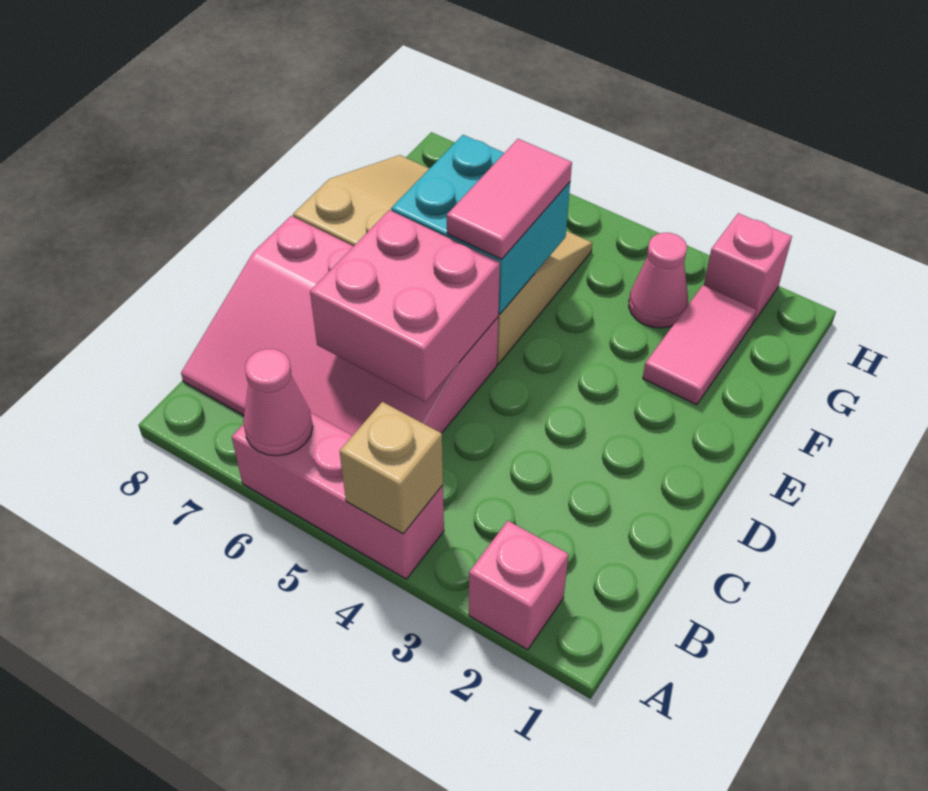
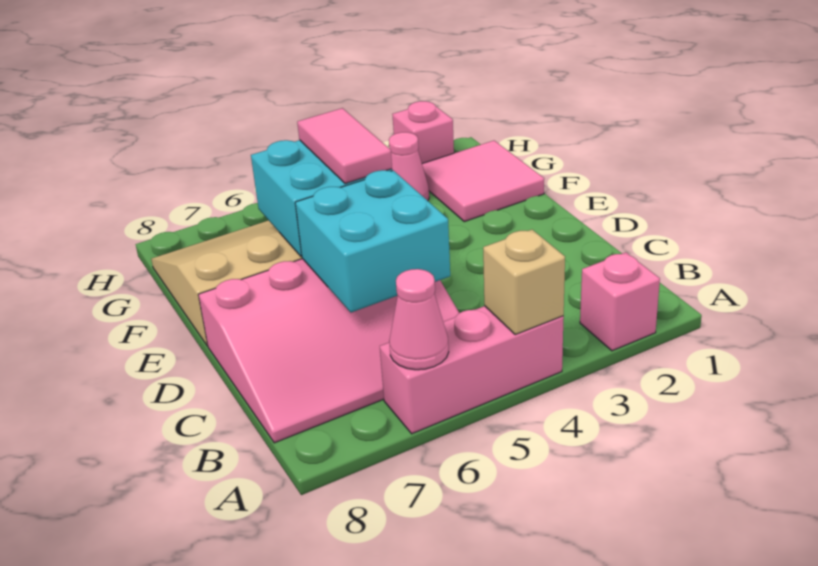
pink brick C5:D6 level 2 -> cyan brick C5:D6 level 2
pink tile F2:G2 level 1 -> pink tile F1:G2 level 1

